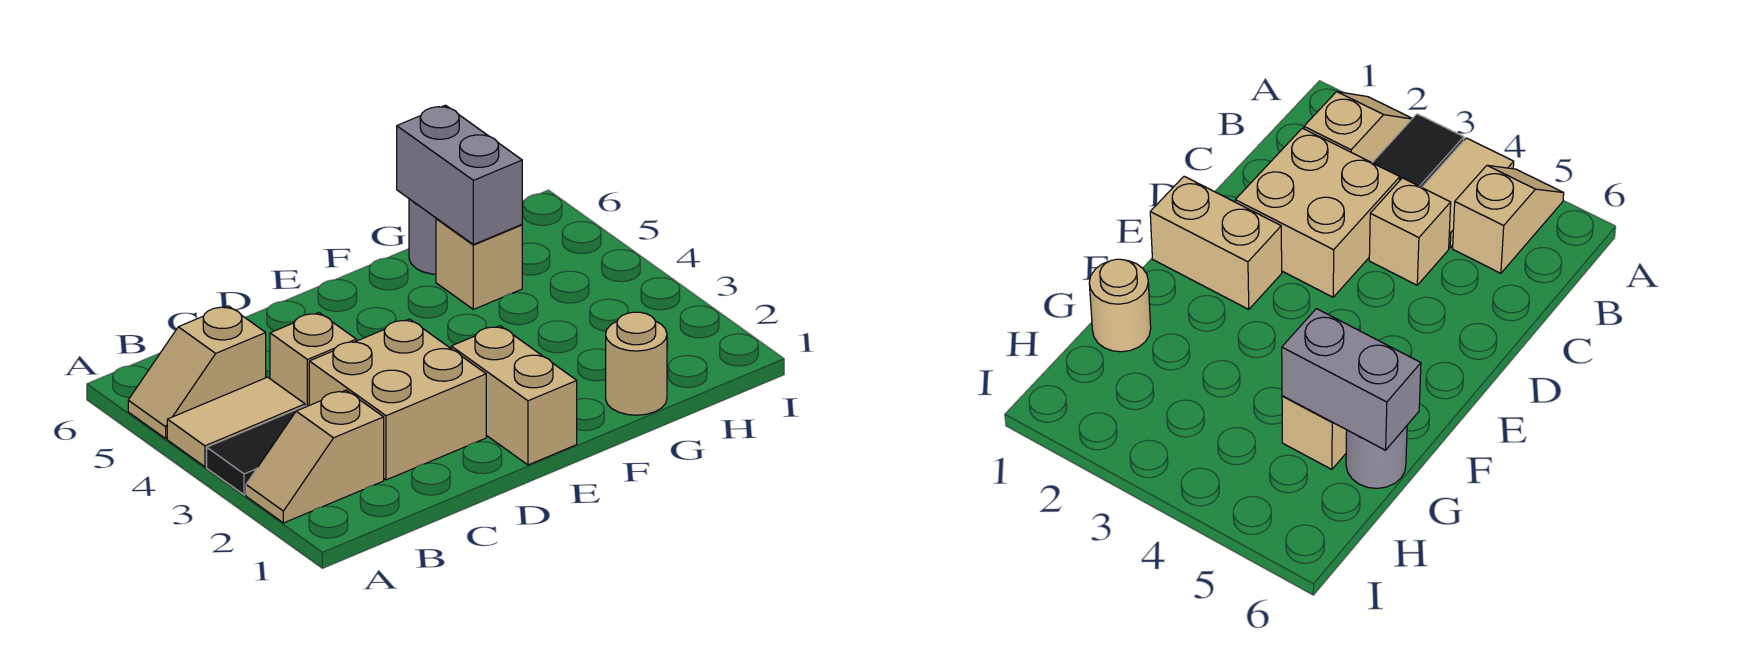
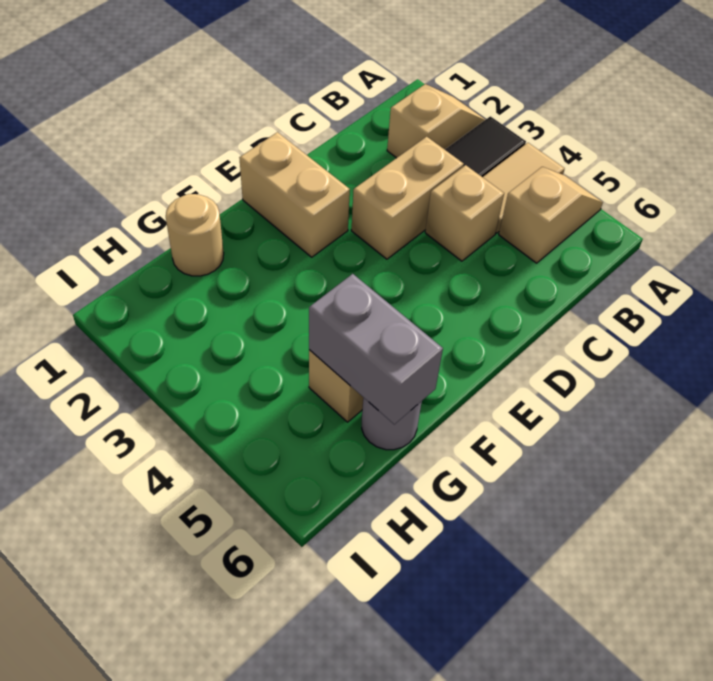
tan brick C2:D3 level 1 -> tan brick C3:D3 level 1

